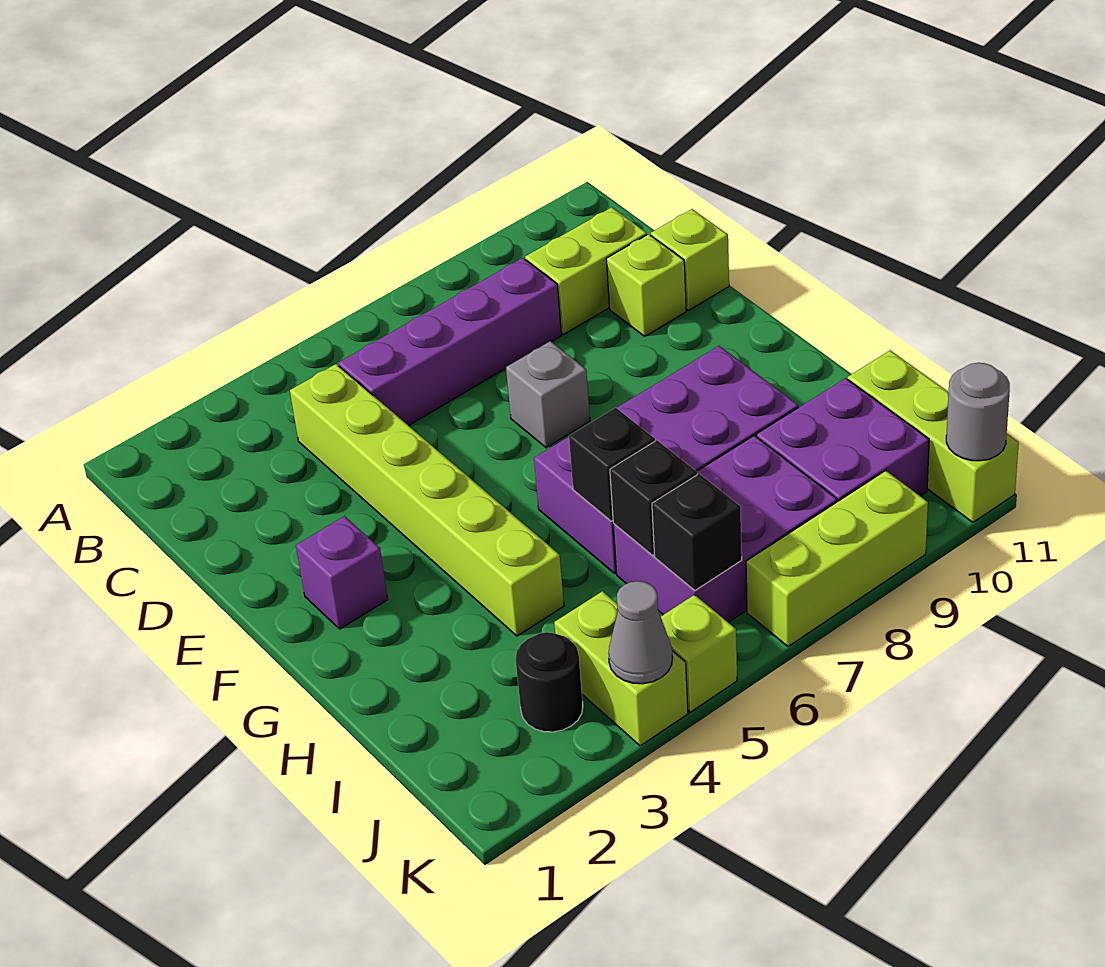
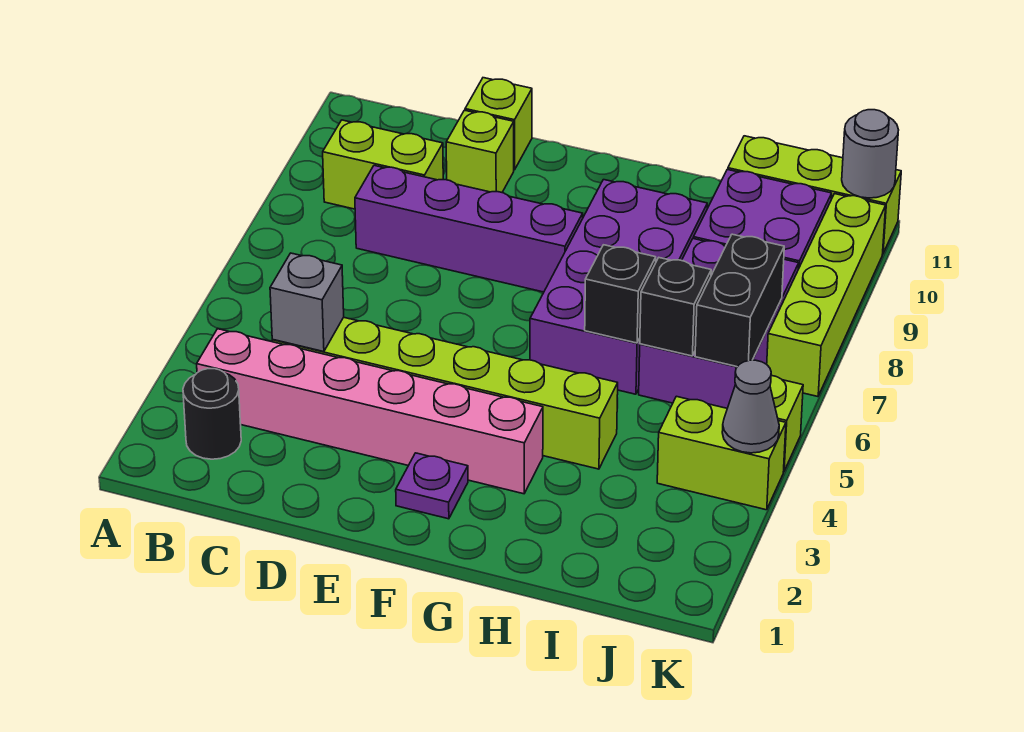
none -> pink brick B3:G3 level 1
purple brick C5:C8 level 1 -> purple brick C8:F8 level 1
lime brick C9:C10 level 1 -> lime brick B9:C9 level 1
grey brick E7 level 1 -> grey brick C4 level 2
purple brick F2 level 1 -> purple plate F2 level 1
black round brick J3 level 1 -> black round brick B2 level 1
black brick J6 level 2 -> black brick J6:J7 level 2
lime brick K7:K9 level 1 -> lime brick K7:K10 level 1

